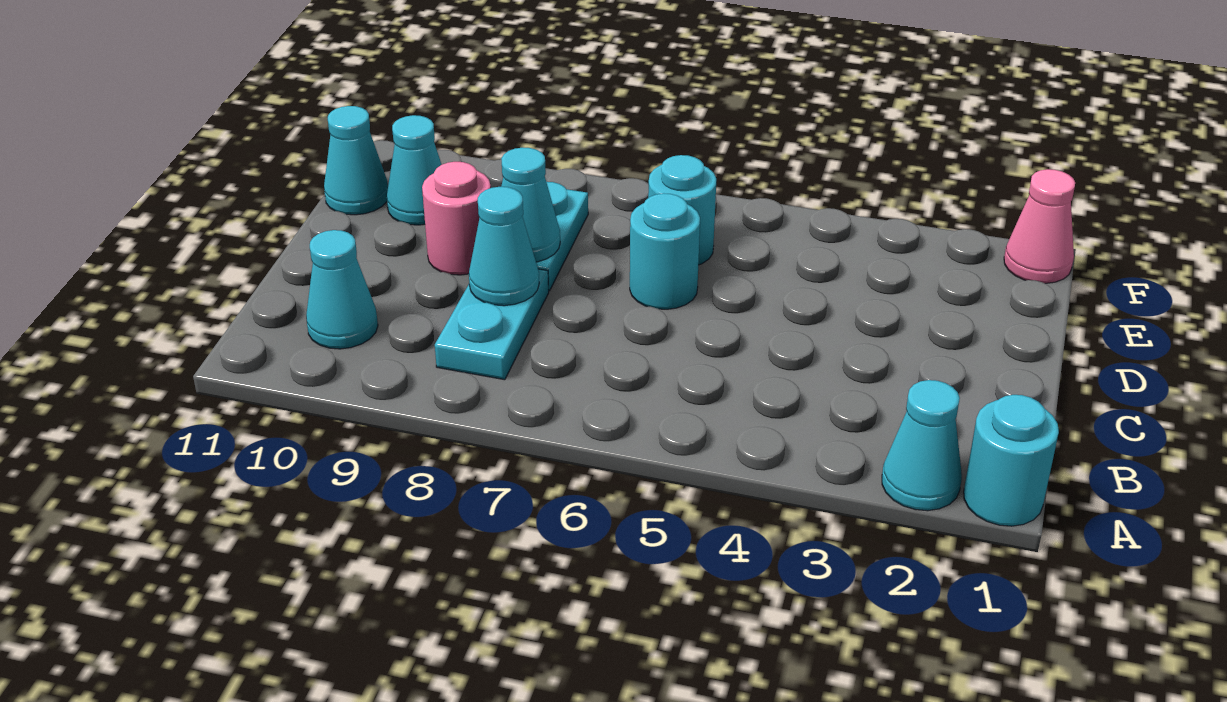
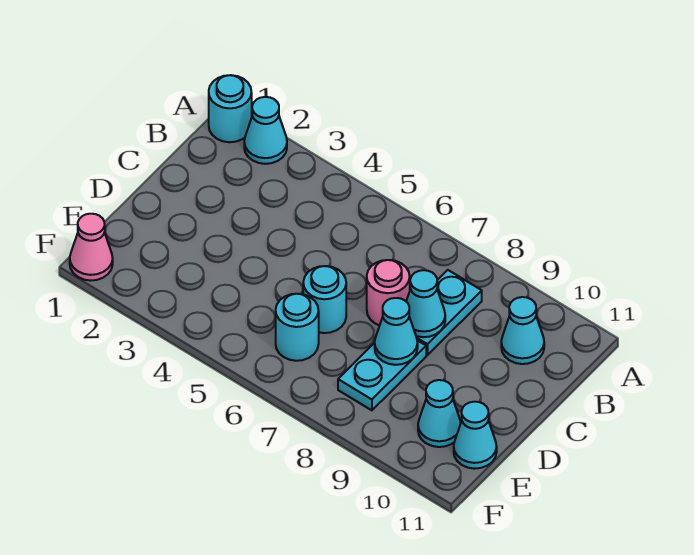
pink round brick D9 level 1 -> pink round brick C7 level 1

